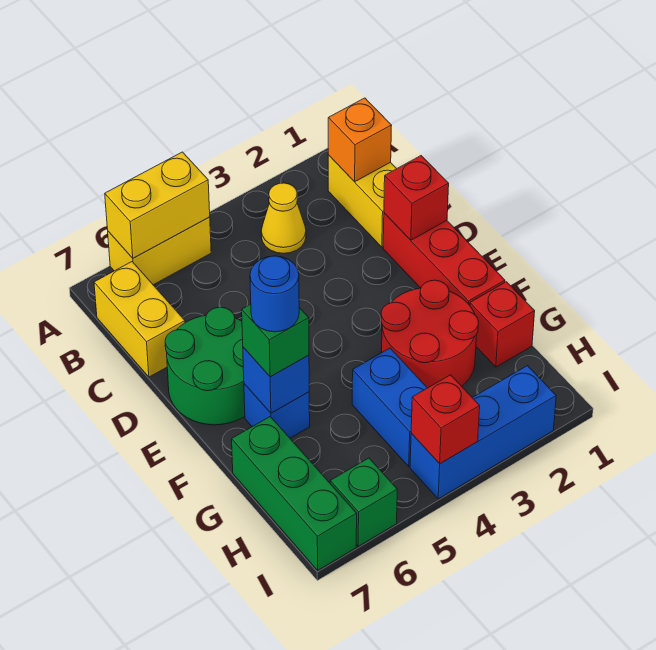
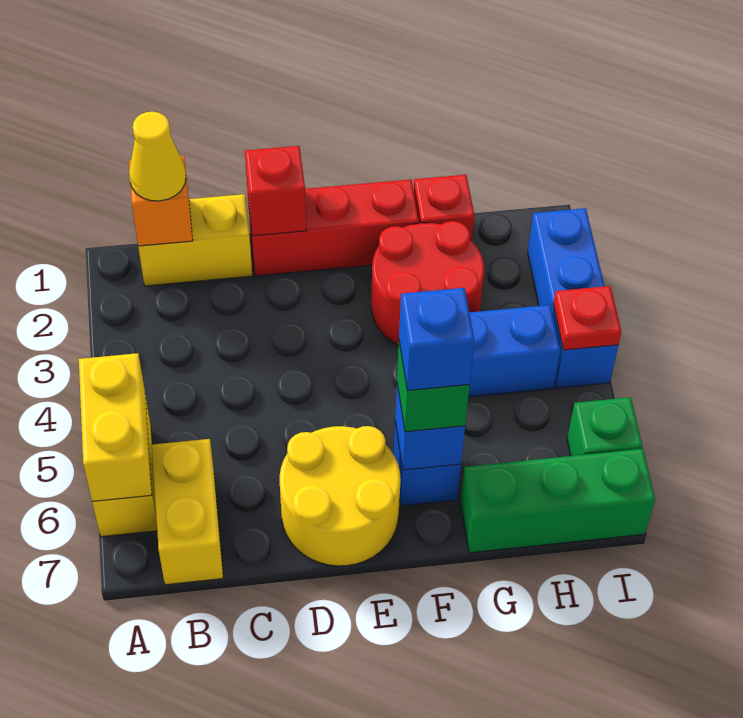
yellow cone B3 level 1 -> yellow cone B1 level 3
yellow brick B7:C7 level 1 -> yellow brick B6:B7 level 1
green round brick D6:E7 level 1 -> yellow round brick D6:E7 level 1
blue round brick F6 level 4 -> blue brick F6 level 4
red brick I4 level 2 -> red plate I4 level 2

